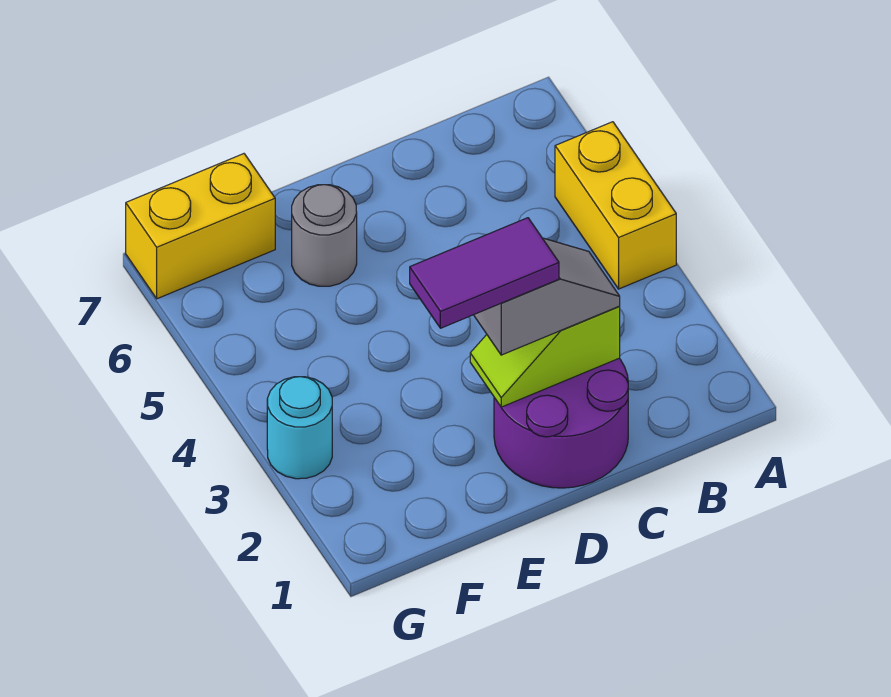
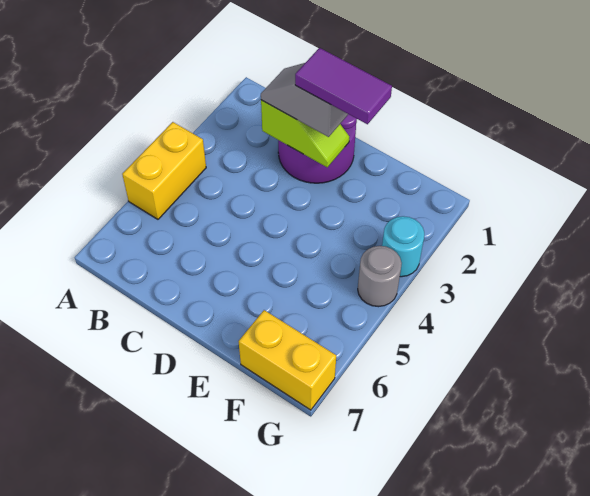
grey round brick E6 level 1 -> grey round brick G4 level 1

